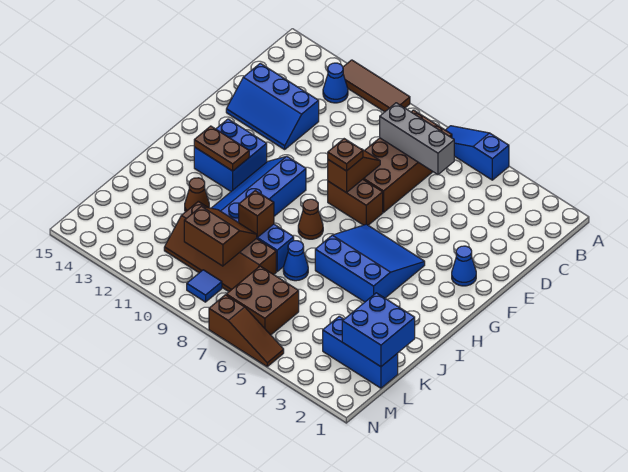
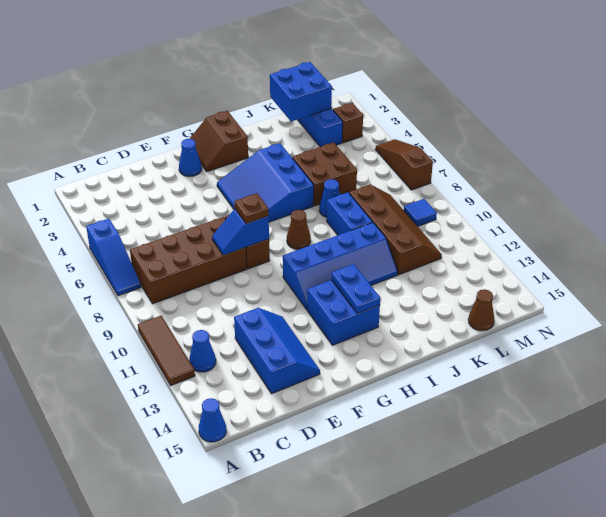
none -> blue cone A15 level 1
grey brick C6:C8 level 2 -> none
brown slope E8:F8 level 2 top F -> blue slope E8:F8 level 2 top F
brown plate H12:H13 level 2 -> blue plate H12:H13 level 2
brown brick J9 level 2 -> brown brick M3 level 1
brown cone J12 level 1 -> brown cone L15 level 1
brown slope K9:L10 level 2 top L -> brown slope G1:H2 level 1 top H
brown brick L6:M7 level 1 -> brown brick J5:K6 level 1

